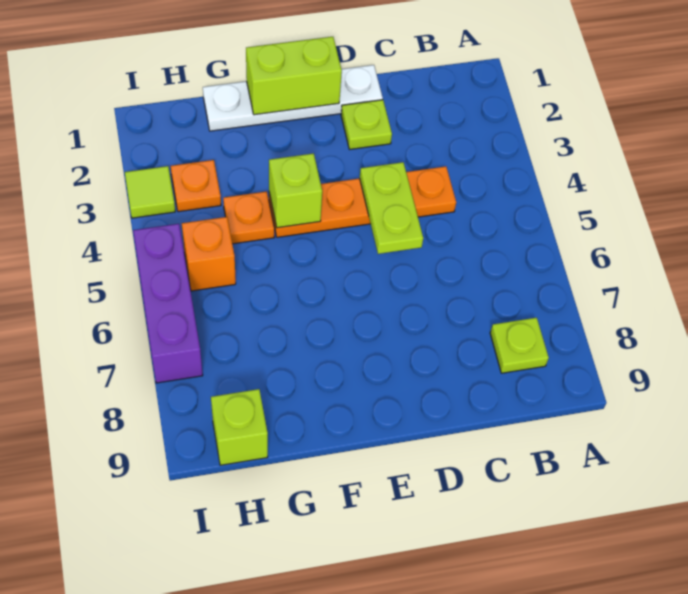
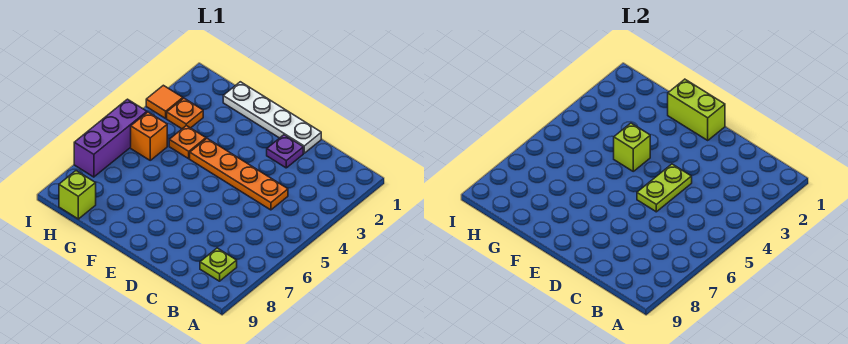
lime plate D2 level 1 -> purple plate D2 level 1
lime tile I3 level 1 -> orange tile I3 level 1

